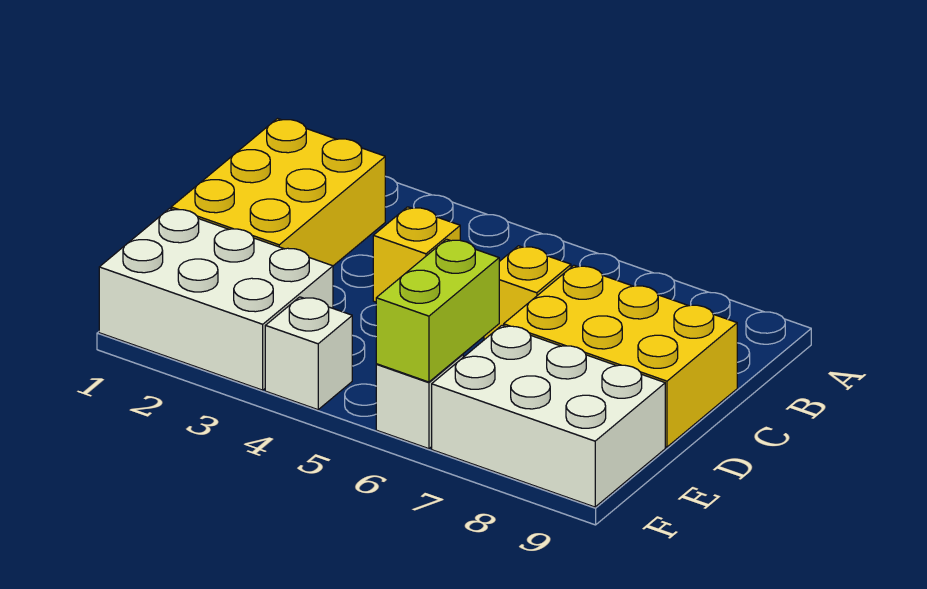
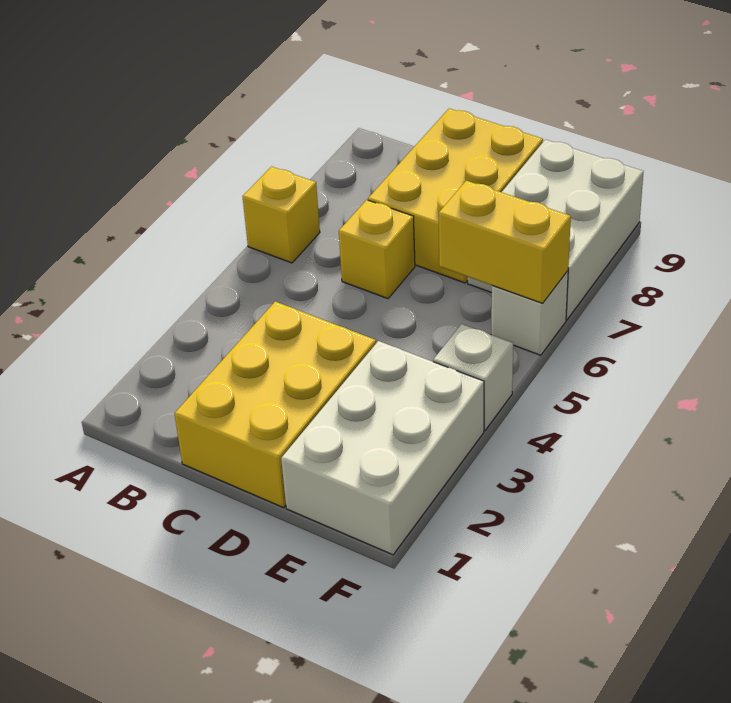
yellow brick B1:D2 level 1 -> yellow brick C1:D3 level 1
yellow brick C4 level 1 -> yellow brick A6 level 1
lime brick E6:F6 level 2 -> yellow brick E6:F6 level 2

